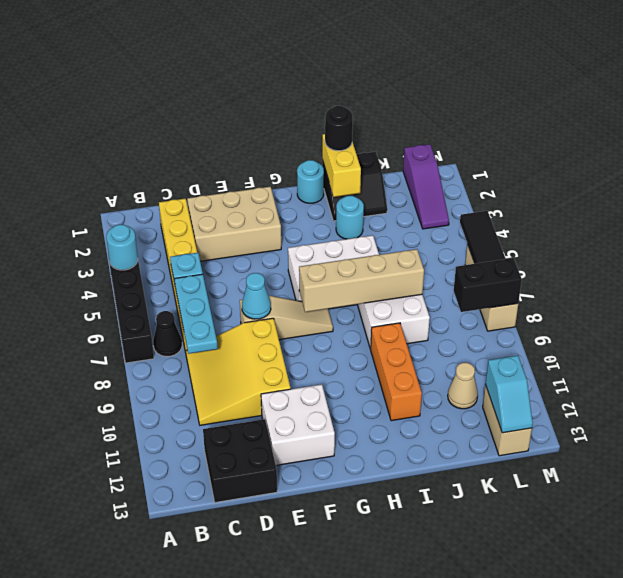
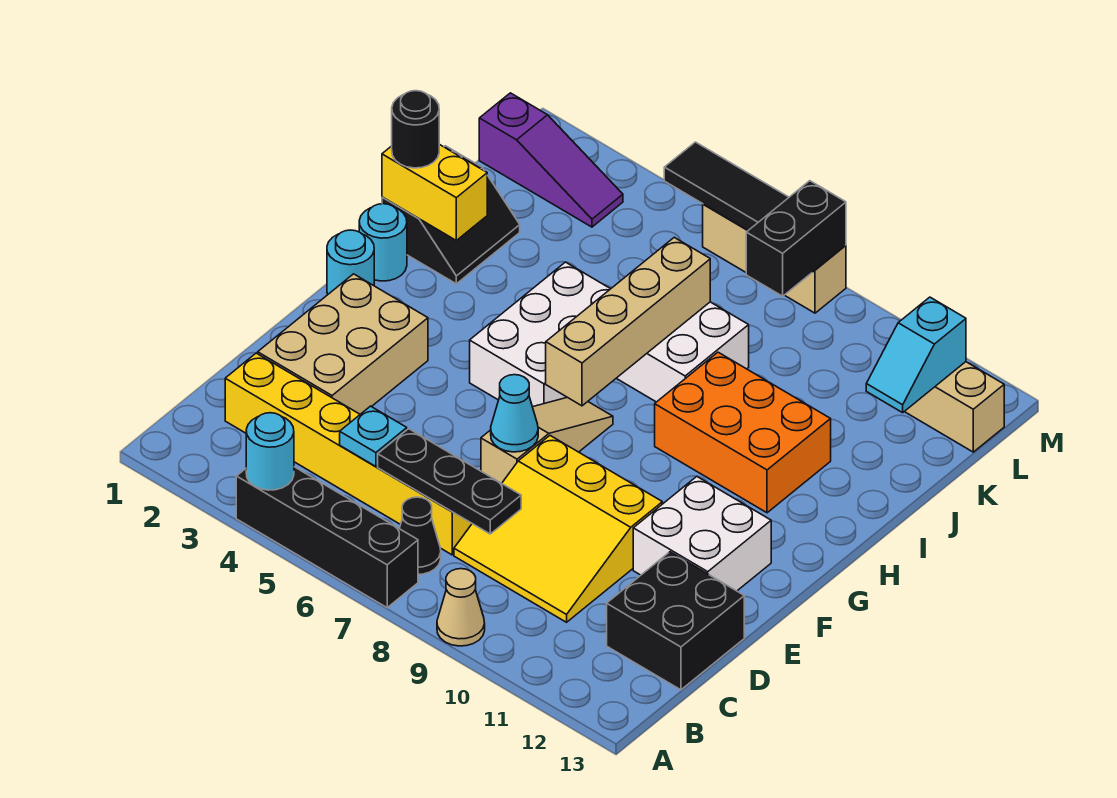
cyan plate C6:C8 level 2 -> black plate C6:C8 level 2
cyan round brick I3 level 1 -> cyan round brick G1 level 1
orange brick I9:I11 level 1 -> orange brick H9:I11 level 1
tan cone K11 level 1 -> tan cone A9 level 1
cyan slope L12:L13 level 2 top 12 -> cyan slope K12:L12 level 2 top L

